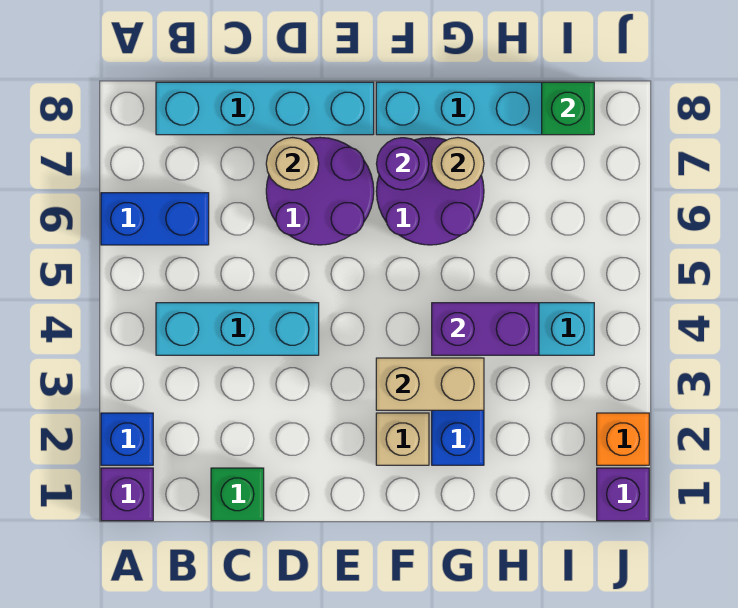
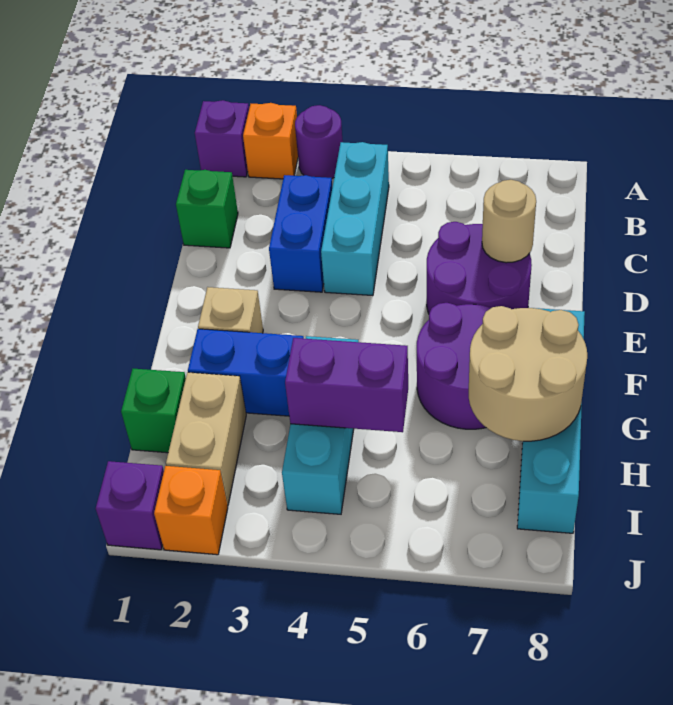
blue brick A2 level 1 -> orange brick A2 level 1
blue brick A6:B6 level 1 -> blue brick C3:D3 level 1
cyan brick B8:E8 level 1 -> none
tan brick F3:G3 level 2 -> tan brick H2:I2 level 1
purple round brick F7 level 2 -> purple round brick A3 level 1
purple brick G4:H4 level 2 -> purple brick H4:H5 level 2
tan round brick G7 level 2 -> tan round brick G7:H8 level 2
green brick I8 level 2 -> green brick H1 level 1

